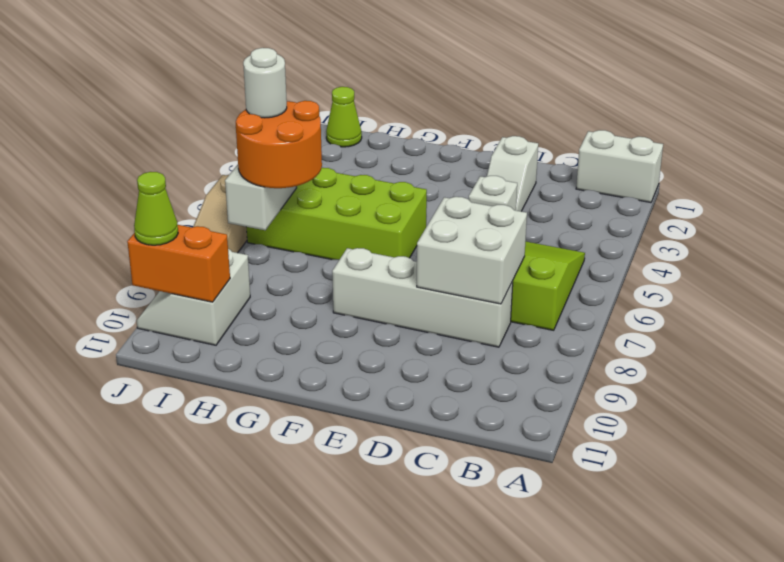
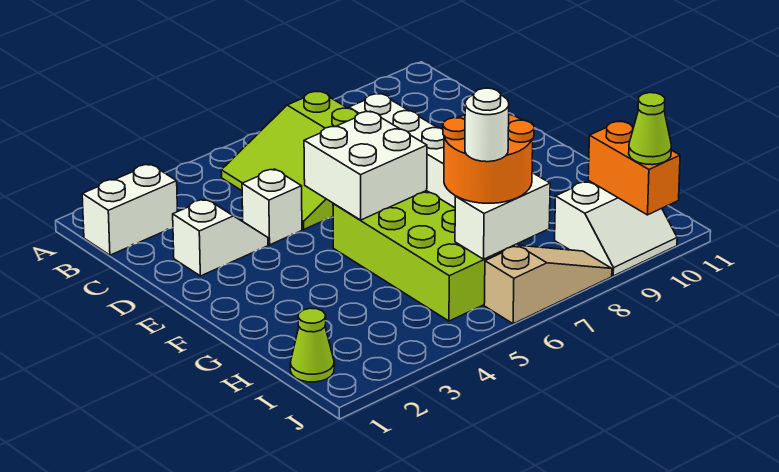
white brick A1:B1 level 1 -> white brick B1:B2 level 1
white brick C7:D8 level 2 -> white brick E5:F6 level 2

